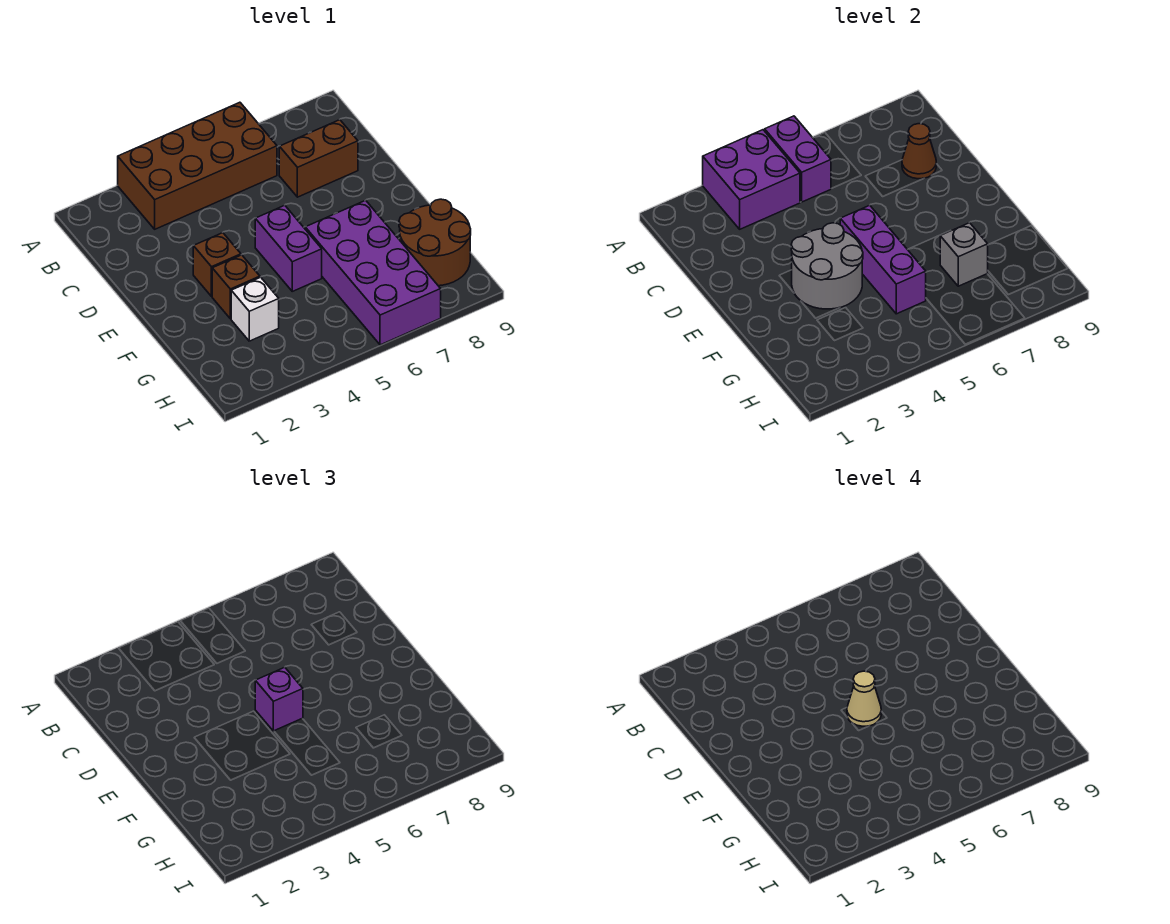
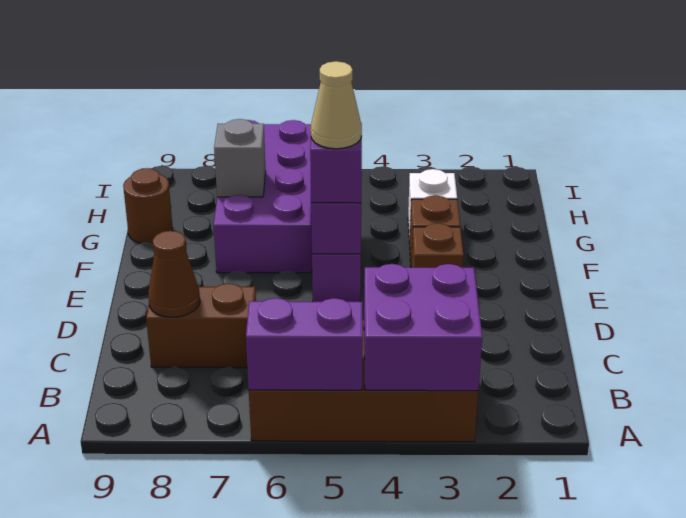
purple brick A5:B5 level 2 -> purple brick A5:A6 level 2
grey round brick E3:F4 level 2 -> none
brown round brick G8:H9 level 1 -> brown round brick G9 level 1

